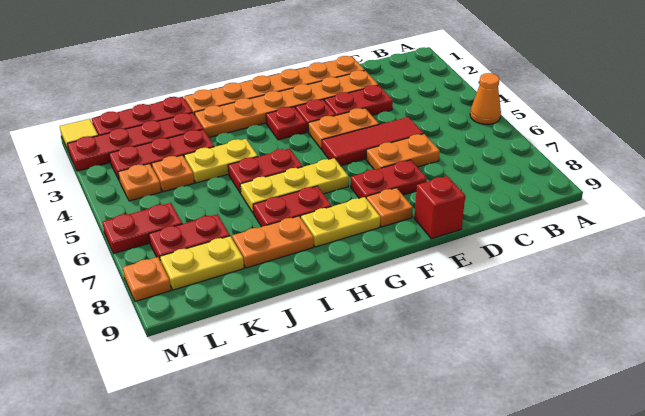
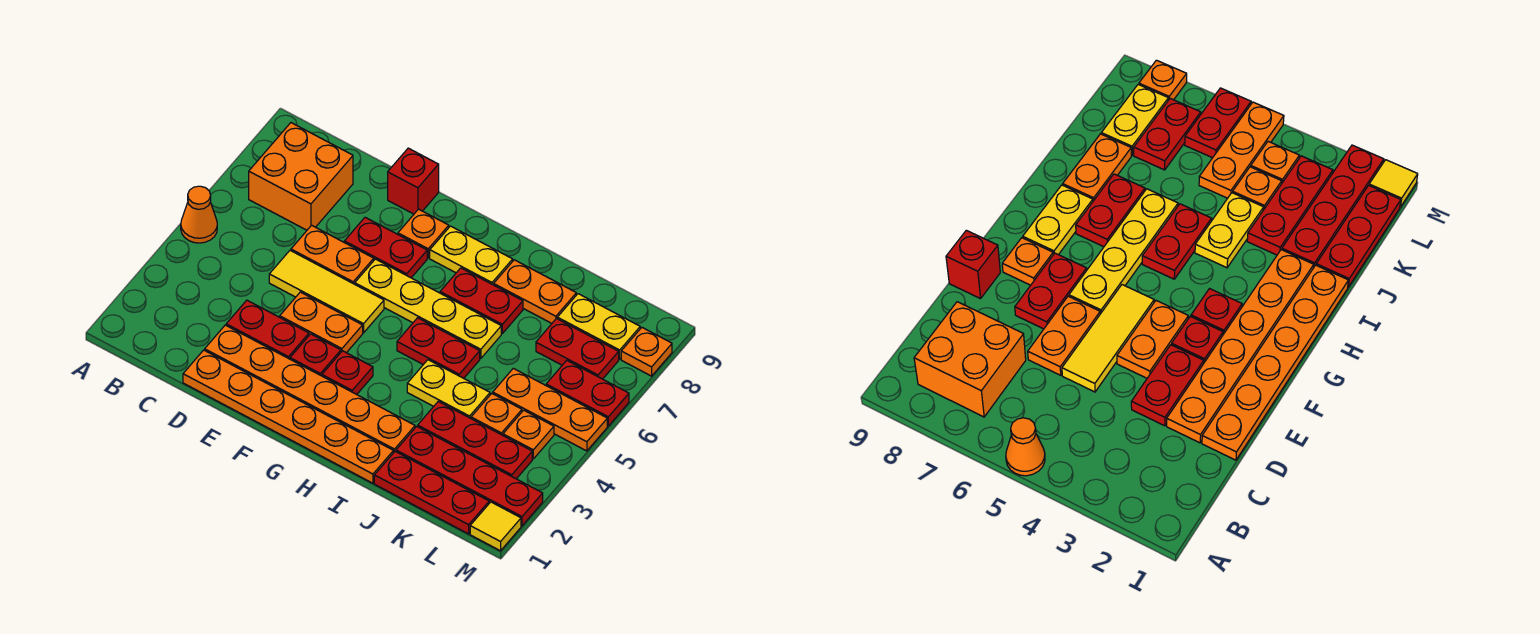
none -> orange brick B7:C8 level 1
red tile D5:F5 level 1 -> yellow tile D5:F5 level 1
yellow plate G6:I6 level 1 -> yellow plate F6:I6 level 1
none -> orange plate K5:M5 level 1

